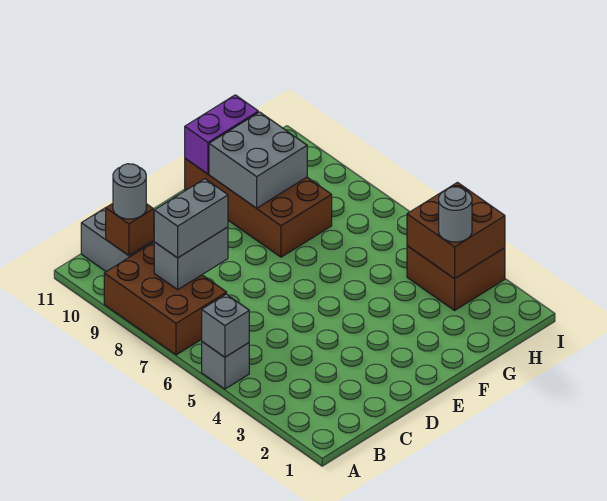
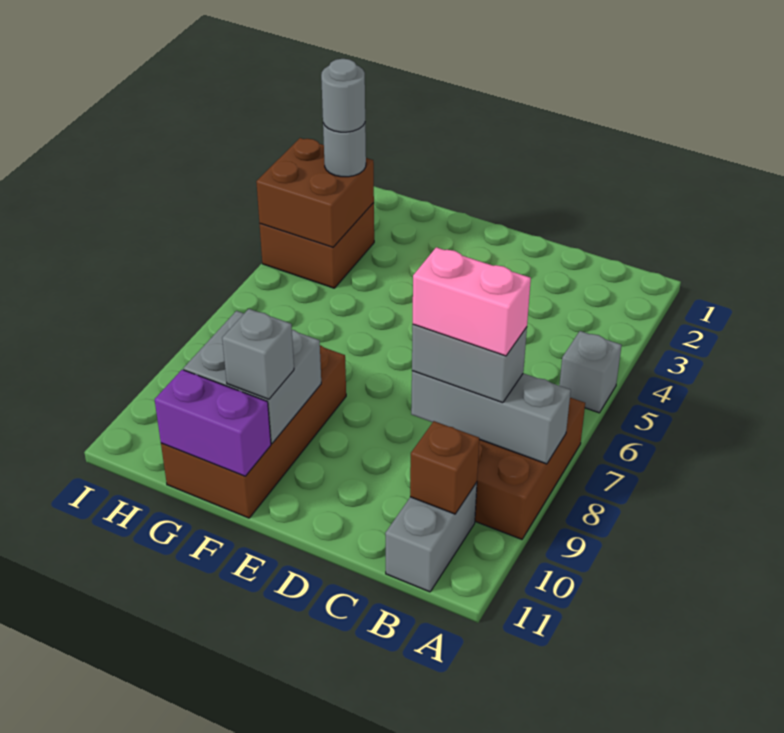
grey brick A5 level 2 -> grey brick F10 level 3
grey brick B8:C8 level 2 -> grey brick A8:C8 level 2
none -> pink brick B8:C8 level 4
grey round brick B10 level 3 -> grey round brick H3 level 4

